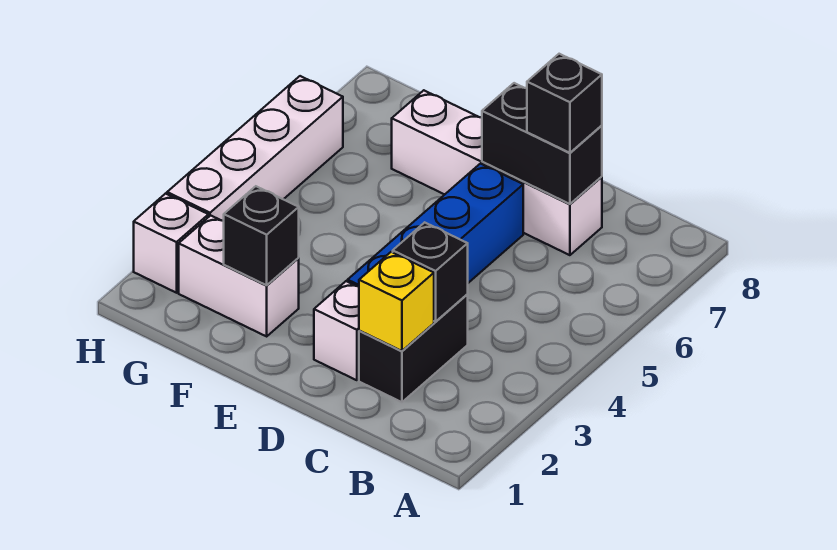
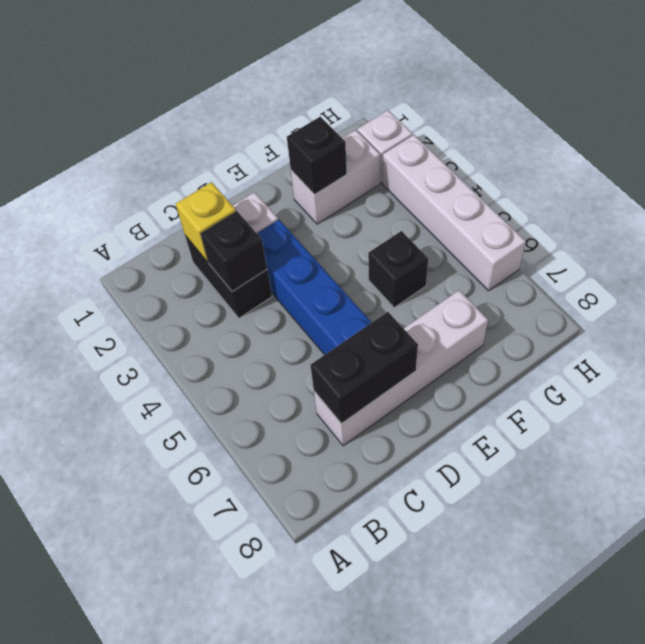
black brick C7 level 3 -> black brick F5 level 1

